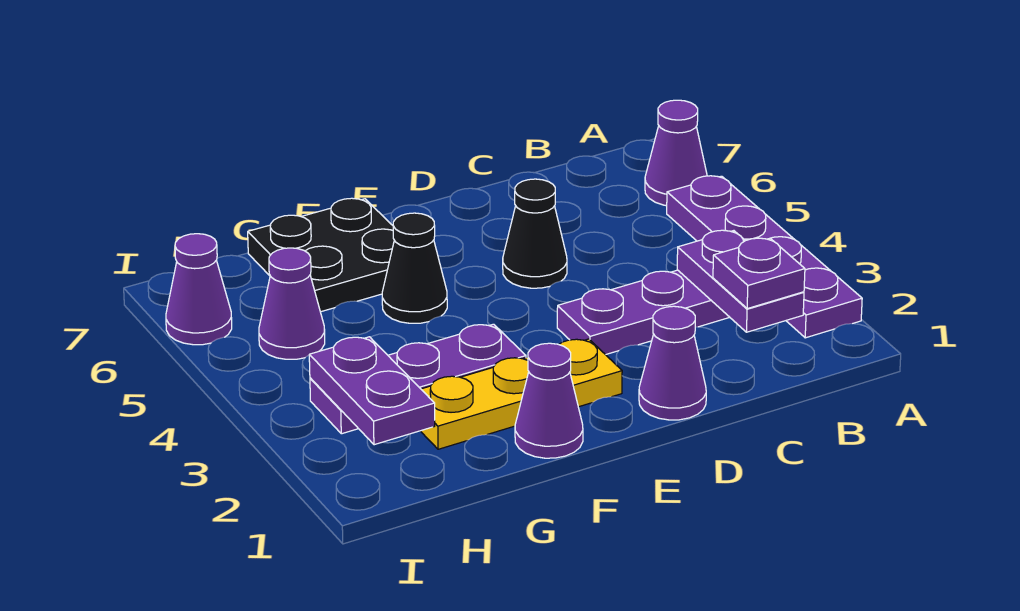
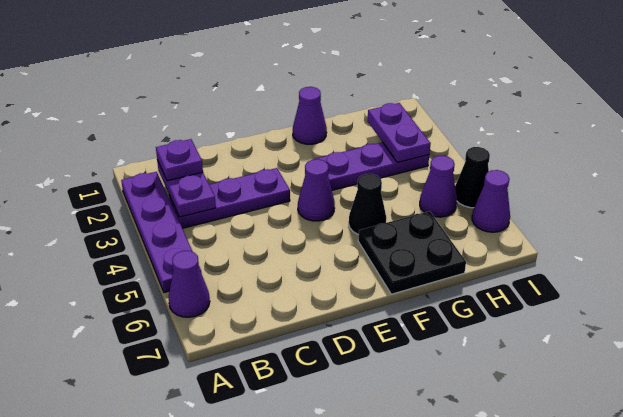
purple cone D1 level 1 -> purple cone E4 level 1
black cone D5 level 1 -> black cone I5 level 1
yellow plate E2:G2 level 1 -> none

